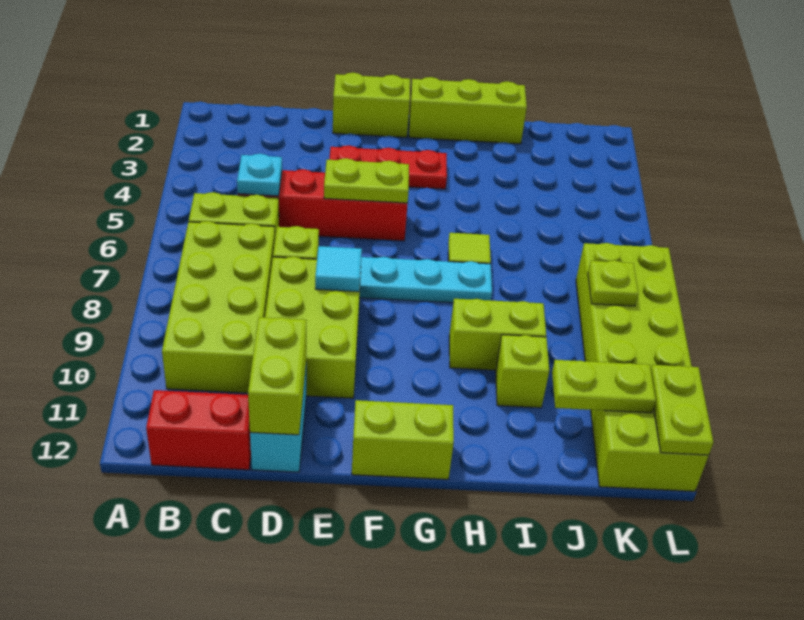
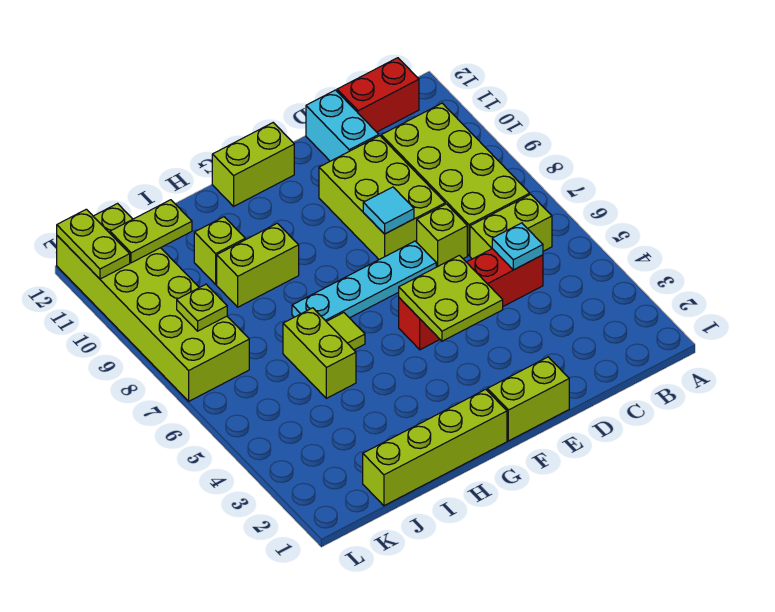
lime brick D11:D12 level 2 -> lime brick I5:I6 level 1
red plate E3:G3 level 1 -> none
lime plate E5:F5 level 2 -> lime plate E4:F5 level 2
lime brick G1:I1 level 1 -> lime brick G1:J1 level 1

